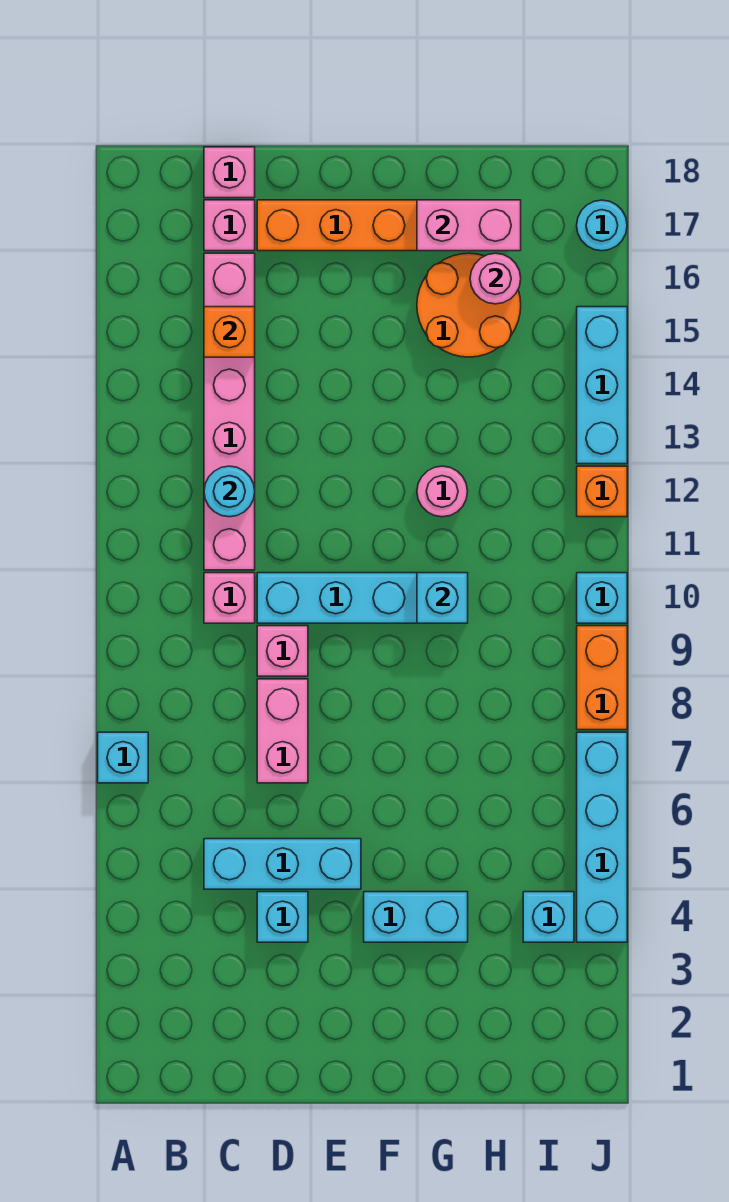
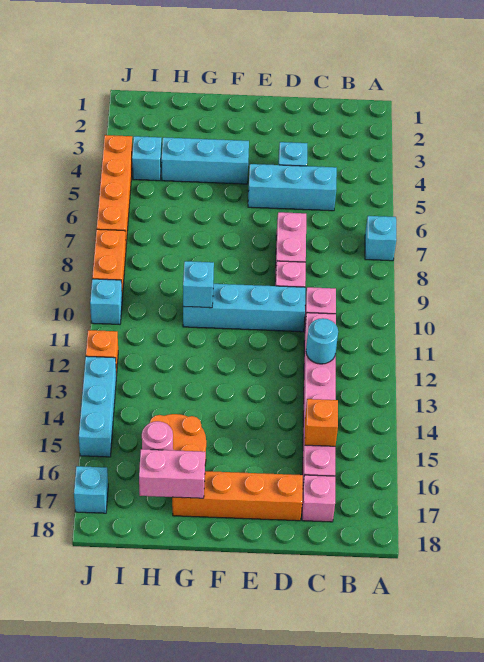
pink brick C18 level 1 -> none
cyan brick F4:G4 level 1 -> cyan brick F4:H4 level 1
pink round brick G12 level 1 -> none
cyan brick J4:J7 level 1 -> orange brick J4:J7 level 1
cyan round brick J17 level 1 -> cyan brick J17 level 1

